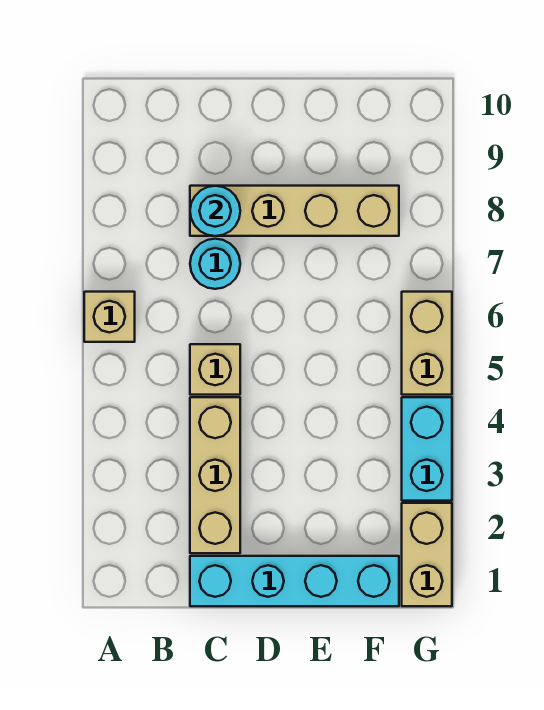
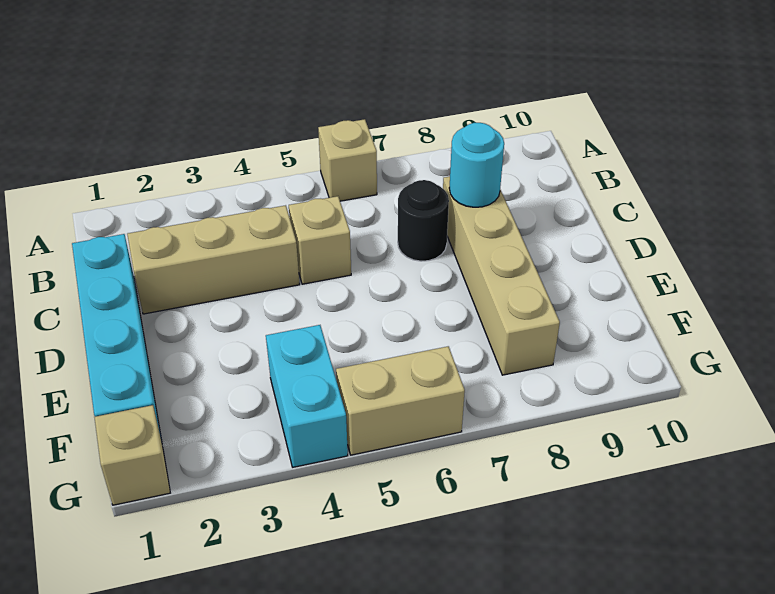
cyan round brick C7 level 1 -> black round brick C7 level 1
tan brick G1:G2 level 1 -> tan brick G1 level 1
cyan brick G3:G4 level 1 -> cyan brick F4:G4 level 1

